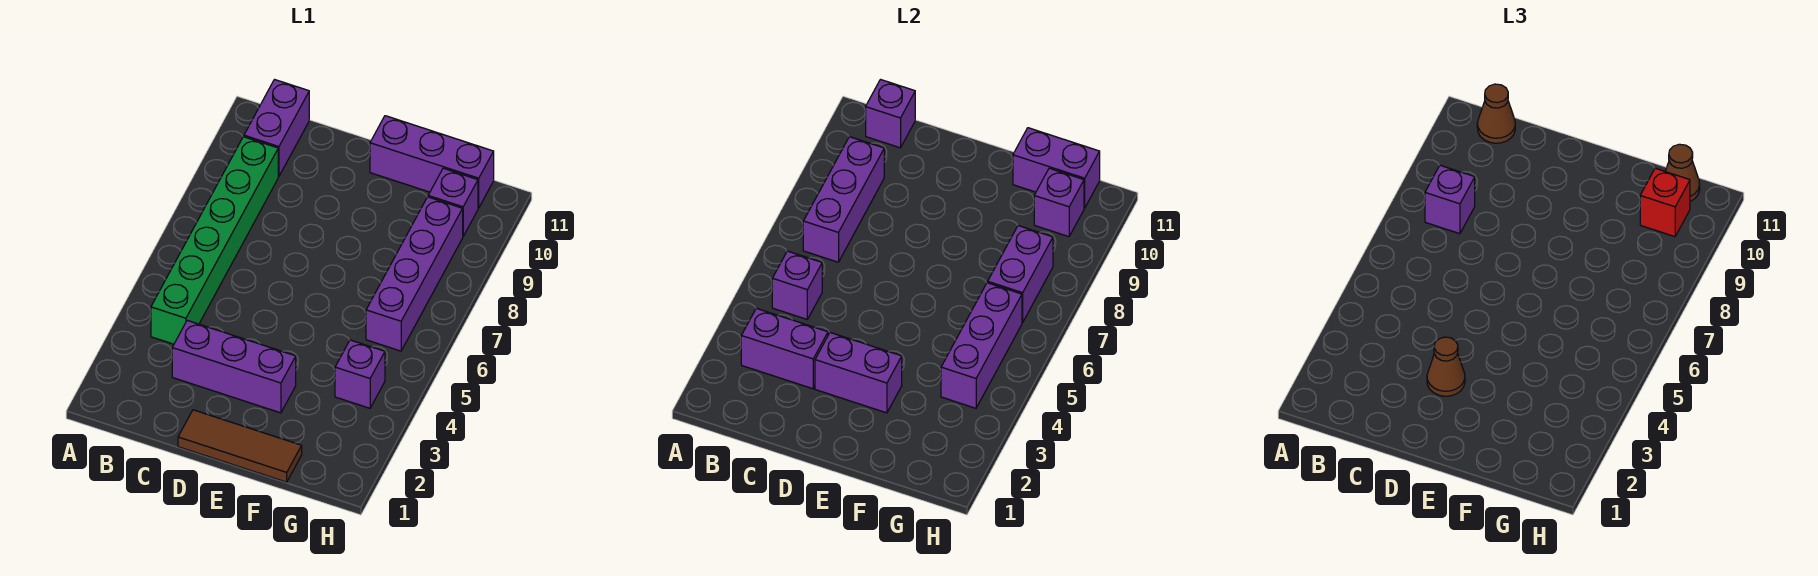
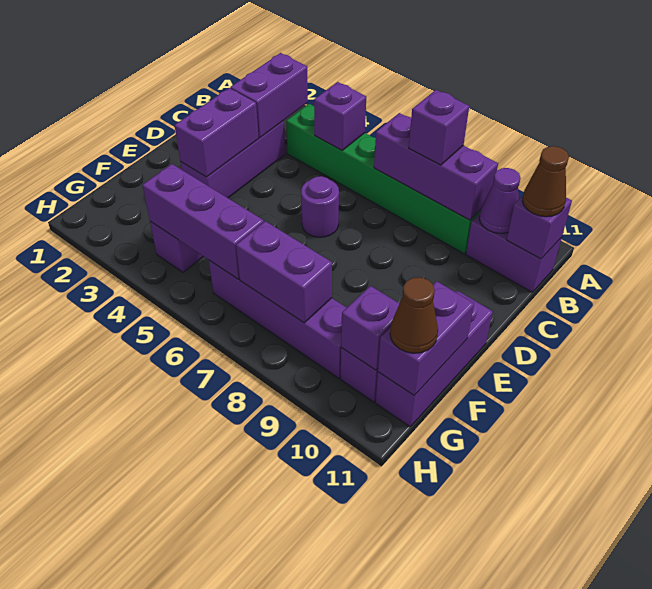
none -> purple cone B10 level 2
brown tile D1:F1 level 1 -> none
brown cone D3 level 3 -> none
none -> purple round brick D6 level 1
red brick G10 level 3 -> none

